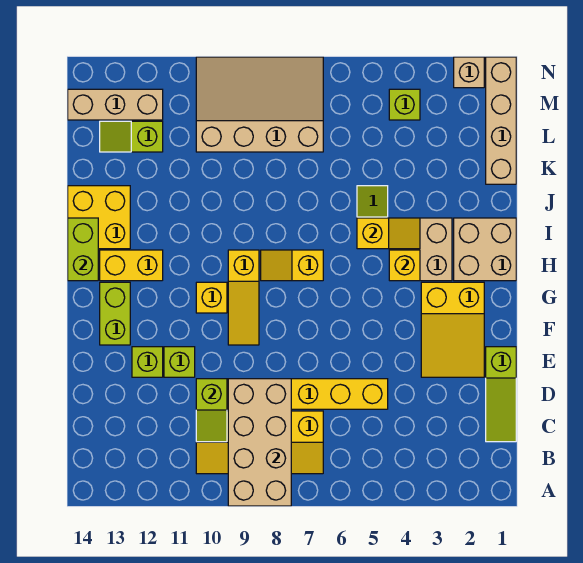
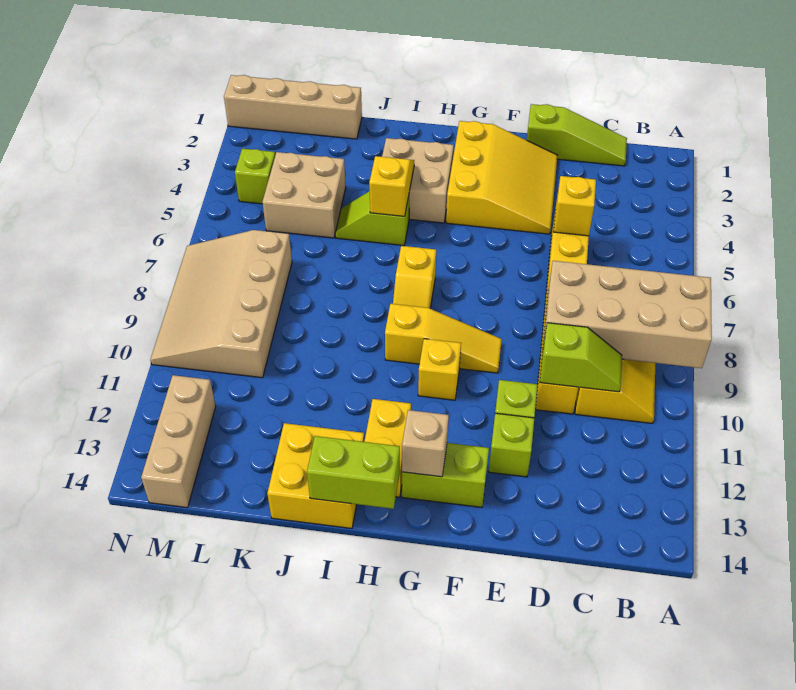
yellow slope E2:G3 level 1 top G -> yellow slope E2:G4 level 1 top G
tan brick H1:I2 level 1 -> tan brick K4:L5 level 1
yellow brick H4 level 2 -> yellow brick D5 level 2
lime slope L12:L13 level 1 top 12 -> none
tan brick N2 level 1 -> tan brick G13 level 2

